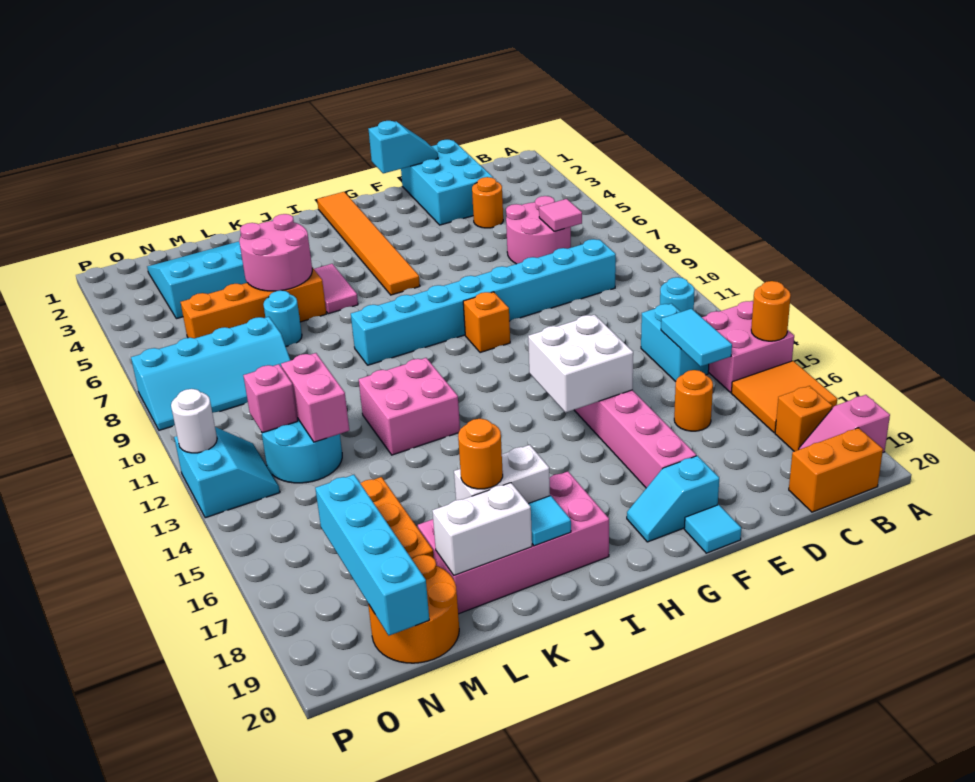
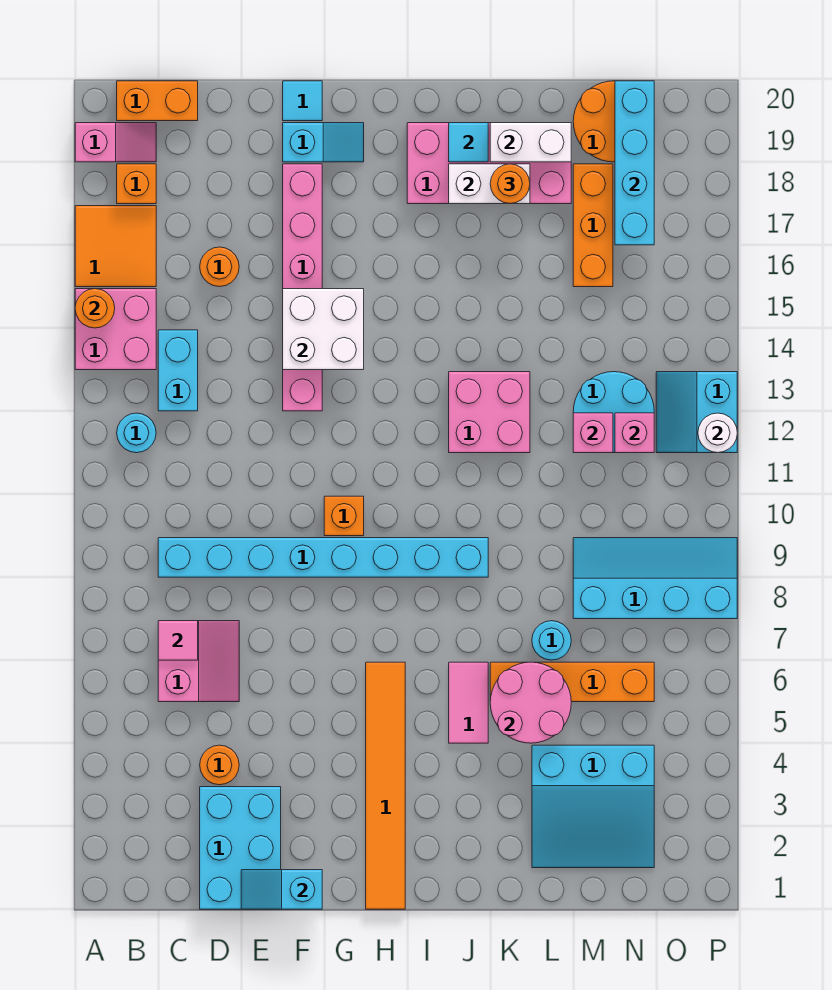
pink round brick C6:D7 level 1 -> pink slope C6:D7 level 1 top C
cyan tile C14:C15 level 2 -> none
pink brick M12:M13 level 2 -> pink brick M12 level 2

